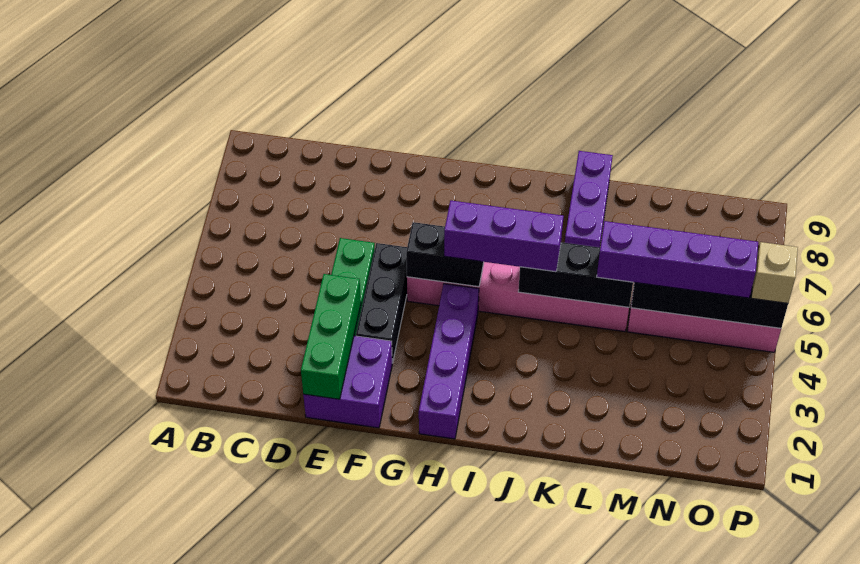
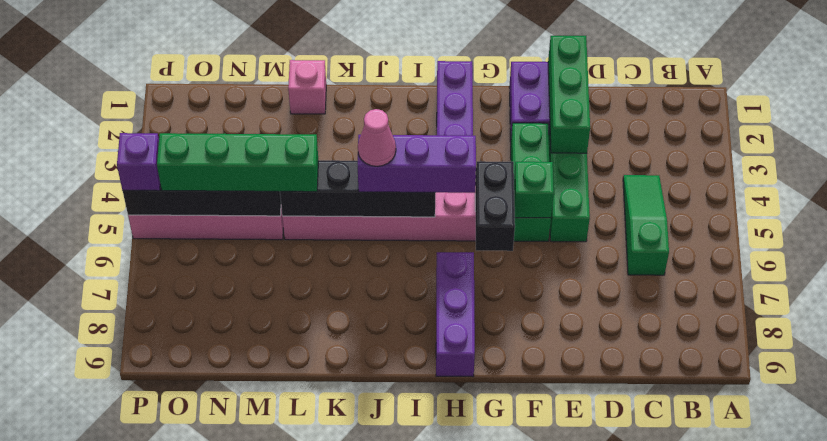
none -> green slope C4:C6 level 1 top 6
black brick F3:F5 level 1 -> green brick F3:F5 level 1
none -> green brick F5 level 2
black brick G5:H5 level 2 -> black brick G5:G6 level 2
black brick J5:L5 level 2 -> black brick I5:L5 level 2
none -> pink cone J5 level 4
purple brick K7:K9 level 1 -> purple brick H7:H9 level 1
none -> pink brick L1 level 1
purple brick L5:O5 level 3 -> green brick L5:O5 level 3
tan brick P5 level 3 -> purple brick P5 level 3

